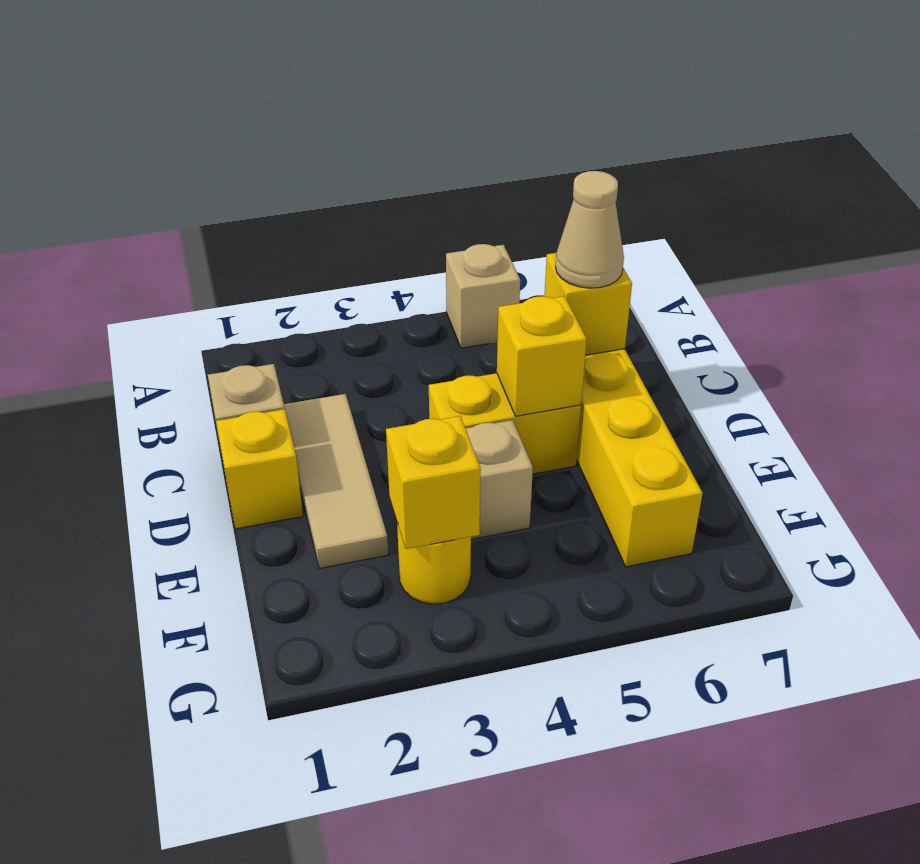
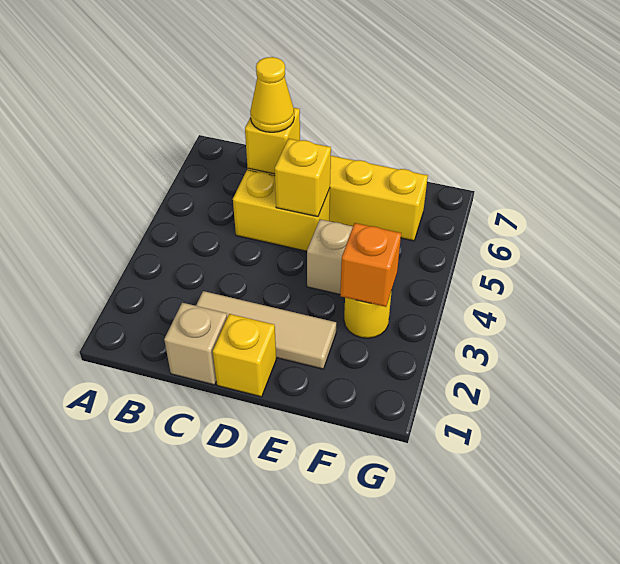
tan brick A5 level 1 -> none
tan cone C6 level 3 -> yellow cone C6 level 3
yellow brick D4:D5 level 1 -> yellow brick C5:D5 level 1
yellow brick F3 level 2 -> orange brick F3 level 2

